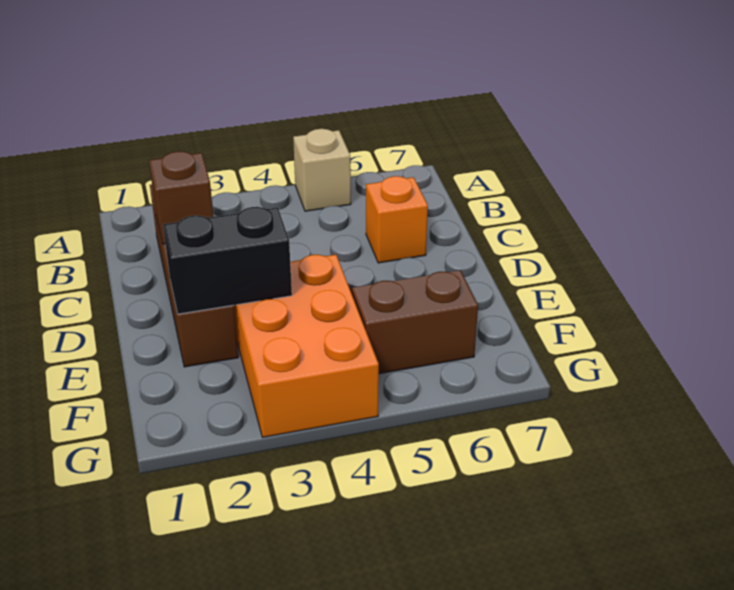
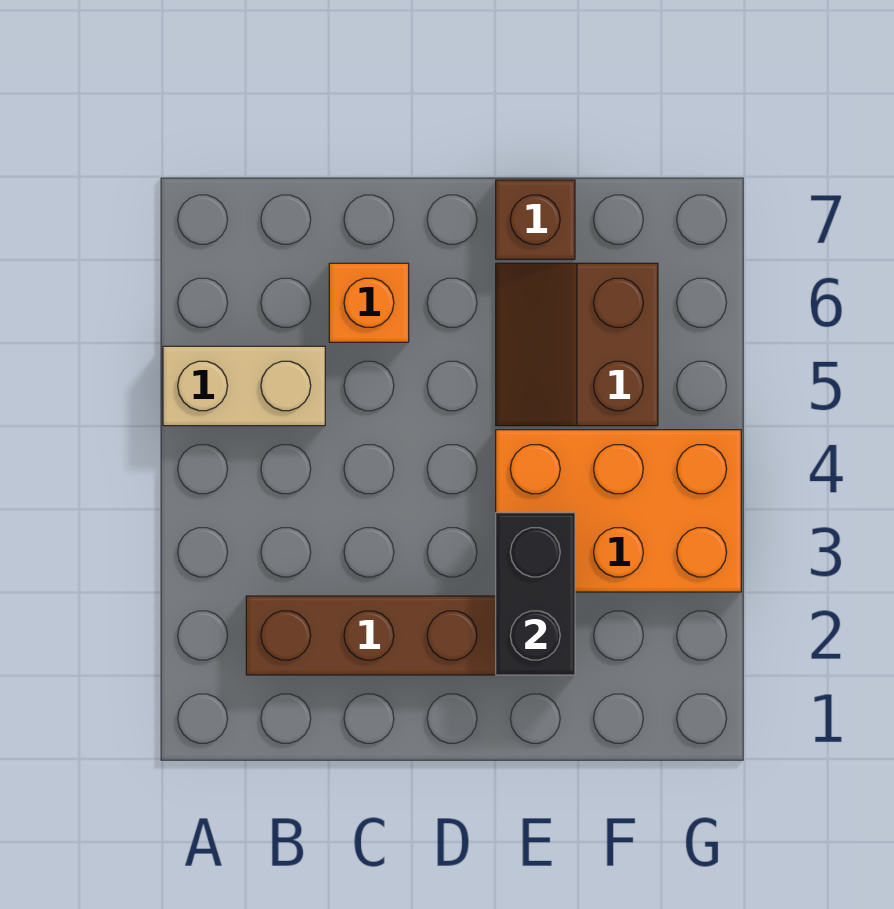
tan brick A5 level 1 -> tan brick A5:B5 level 1
brown brick C2 level 2 -> brown brick E7 level 1

